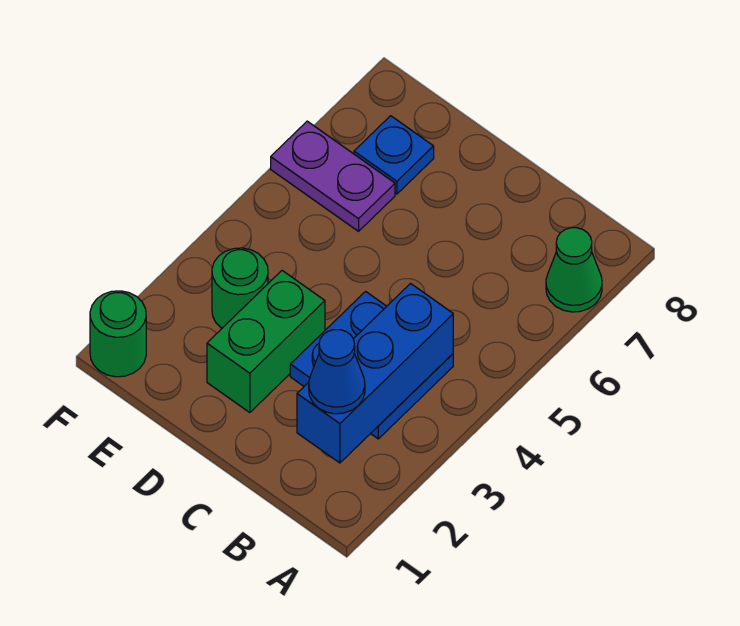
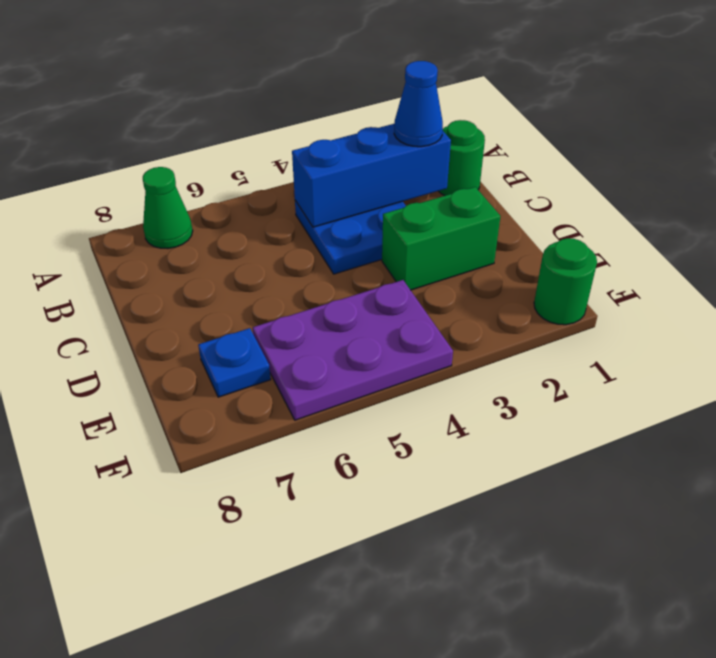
green round brick E3 level 1 -> green round brick B1 level 1
purple plate E6:F6 level 1 -> purple plate E4:F6 level 1

